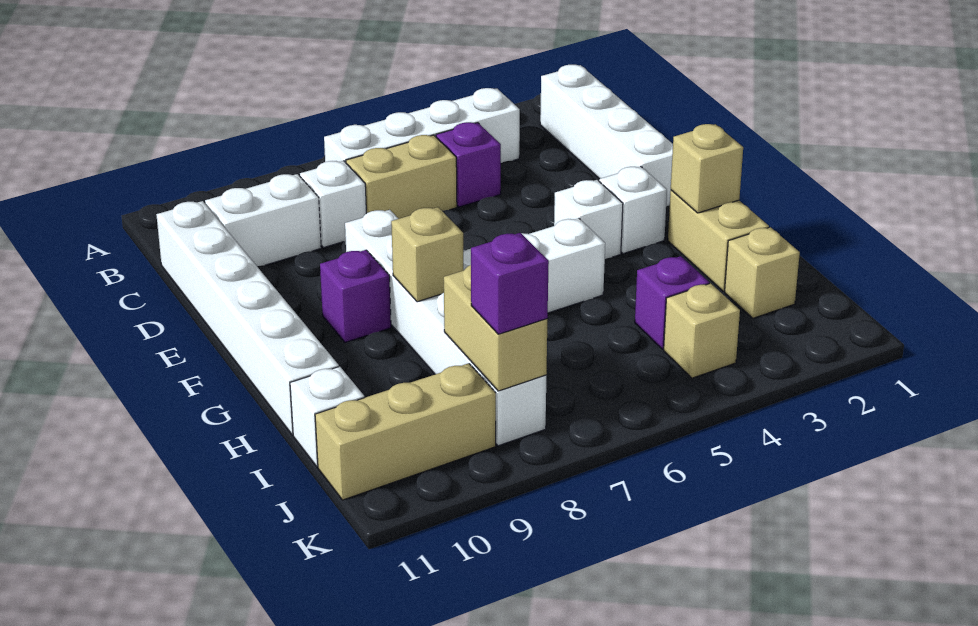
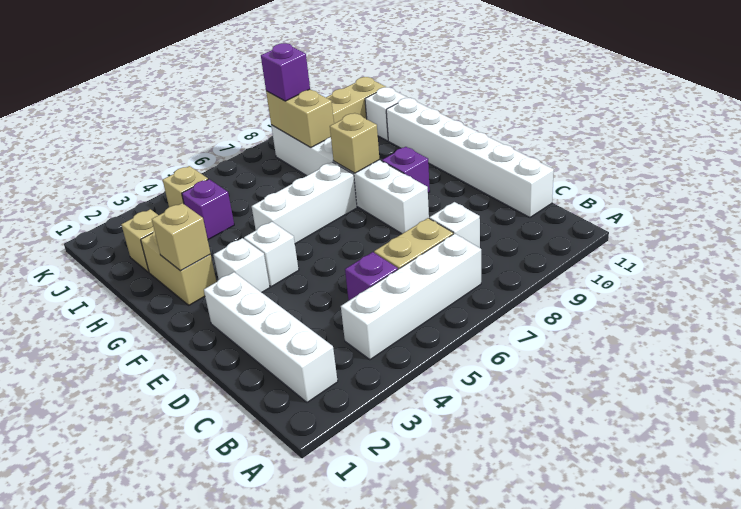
white brick C9:C10 level 1 -> none

